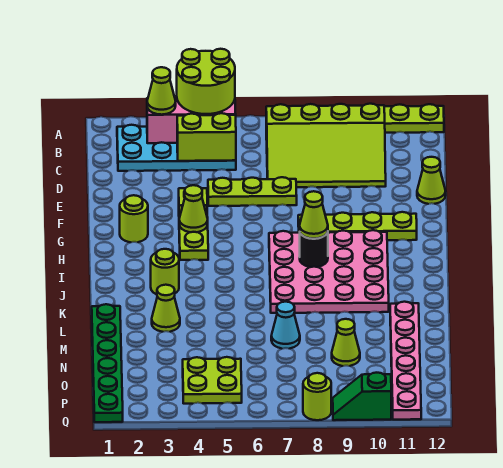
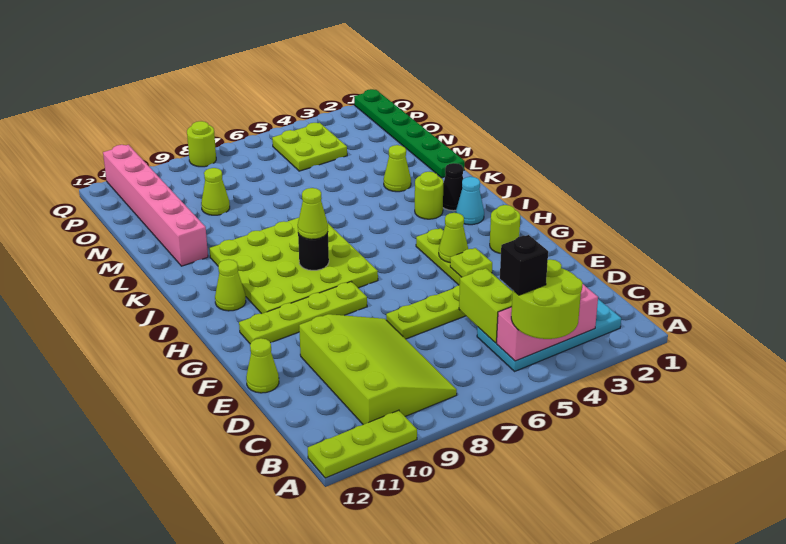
lime cone B3 level 3 -> lime cone I11 level 1
none -> black brick B5 level 4
lime slope B7:D10 level 1 top B -> lime slope B8:E10 level 1 top 10
lime brick C4:C5 level 2 -> lime brick C5:D5 level 2
pink plate H7:K10 level 1 -> lime plate H7:K10 level 1
none -> black cone J2 level 1
pink plate L11:Q11 level 1 -> pink brick L11:Q11 level 1
cyan cone M7 level 1 -> cyan cone I2 level 1
green slope Q9:Q10 level 1 top 10 -> none

